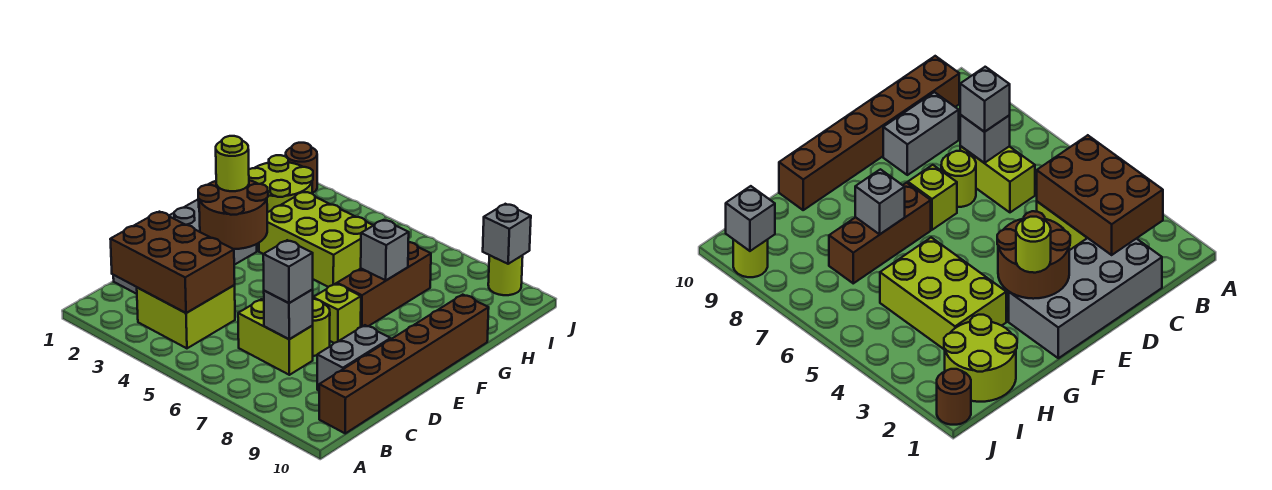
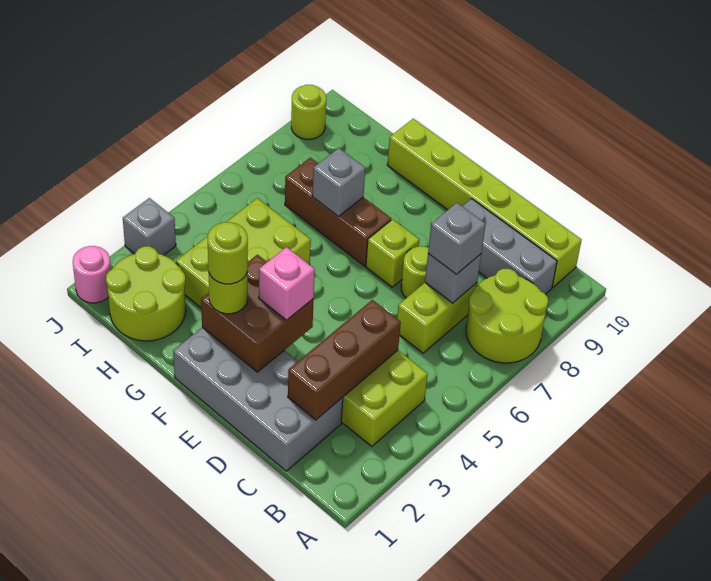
none -> lime round brick A7:B8 level 1
brown brick B2:C4 level 2 -> brown brick C2:C4 level 2
brown brick B10:G10 level 1 -> lime brick B10:G10 level 1
grey brick C9:D9 level 1 -> grey brick B9:D9 level 1
brown round brick E2:F3 level 2 -> brown brick E2:F3 level 2
none -> pink brick E3 level 3
none -> lime round brick F2 level 4
brown round brick J1 level 1 -> pink round brick J1 level 1
grey brick J9 level 2 -> grey brick J3 level 1

